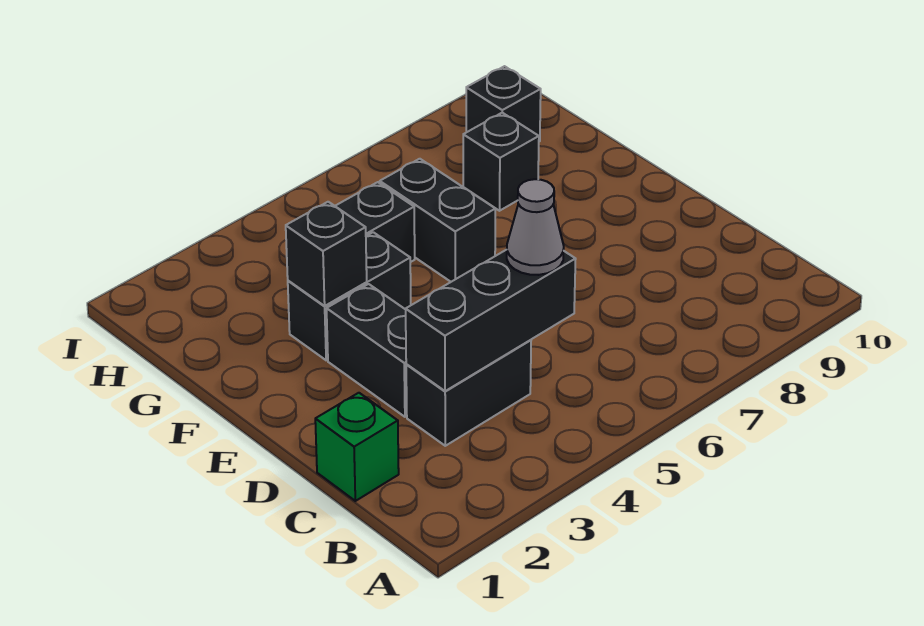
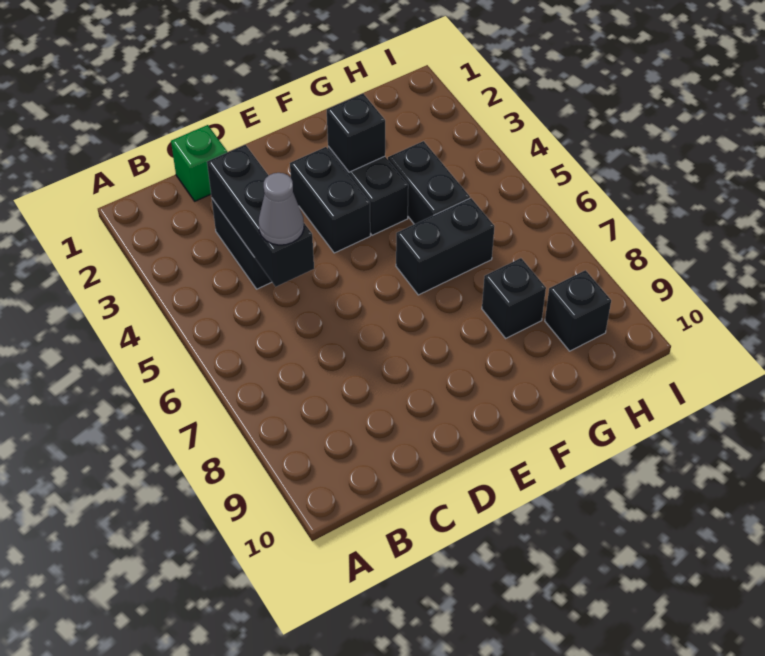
black brick D3:E3 level 1 -> black brick E3:E4 level 1

